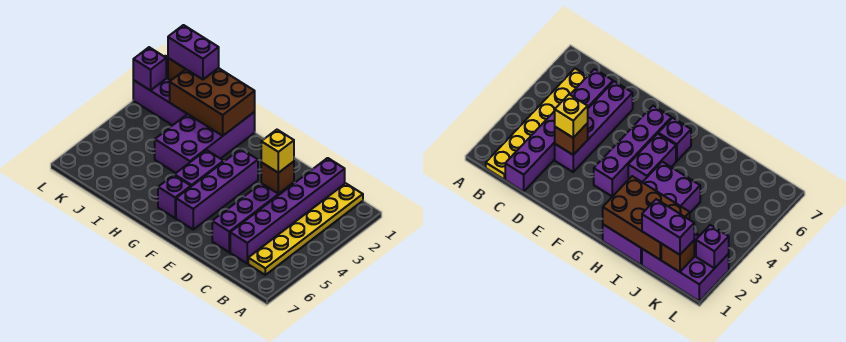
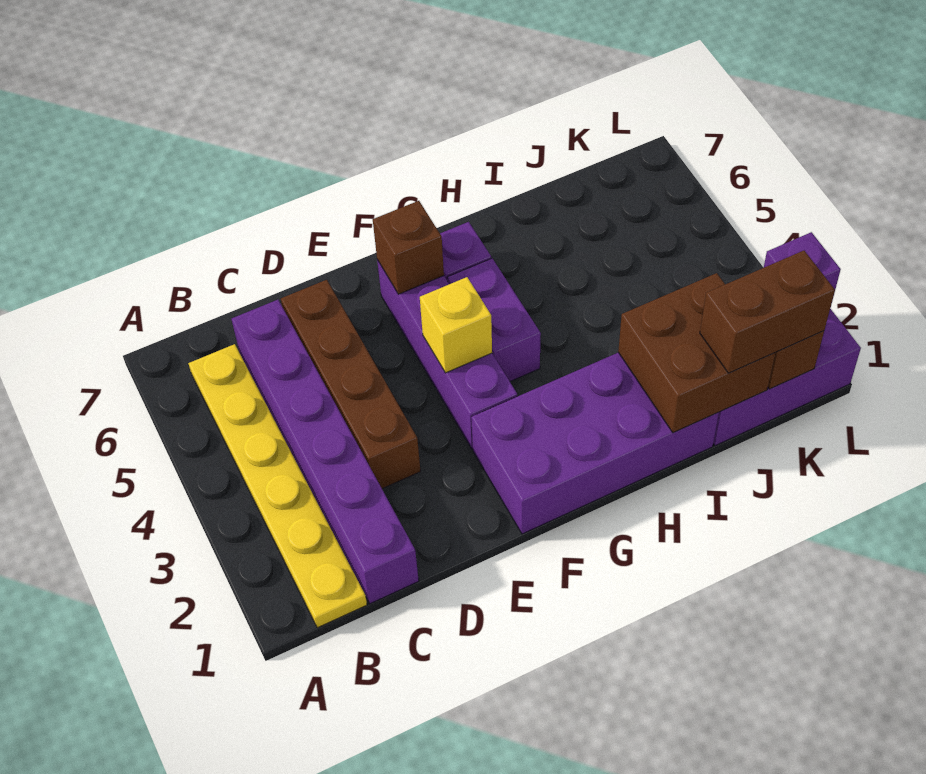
purple brick D3:D6 level 1 -> brown brick D3:D6 level 1
brown brick D3 level 2 -> brown brick F6 level 2
yellow brick D3 level 3 -> yellow brick F4 level 2
purple brick H1:I4 level 1 -> purple brick F1:I2 level 1
brown brick H1:J2 level 2 -> brown brick I1:J2 level 2
purple brick J1:K1 level 3 -> brown brick J1:K1 level 3

